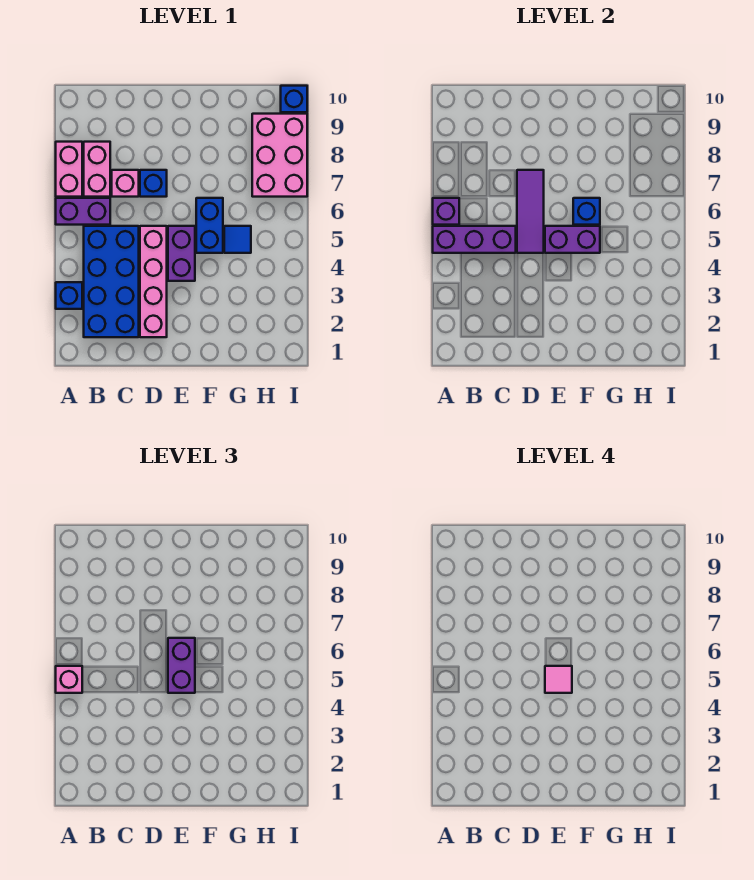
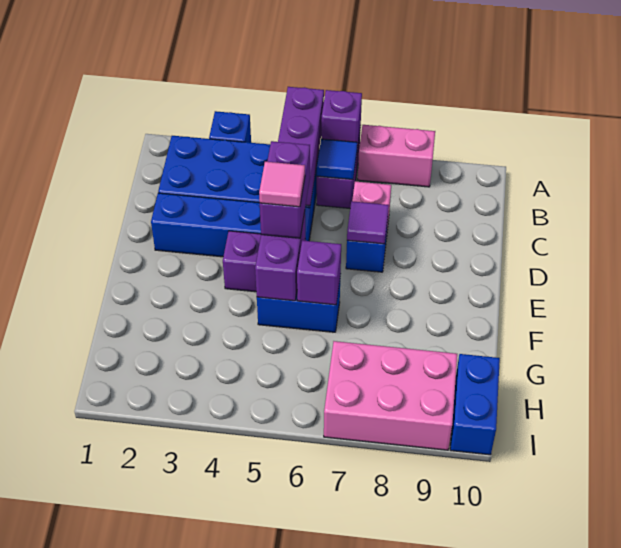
pink brick A5 level 3 -> none
pink brick B7:B8 level 1 -> none
pink brick D2:D5 level 1 -> blue brick D2:D5 level 1
purple tile D5:D7 level 2 -> purple tile D7 level 2
purple brick E5:E6 level 3 -> purple brick D5:E5 level 3
blue brick F6 level 2 -> purple brick F6 level 2
blue tile G5 level 1 -> blue tile B6 level 2
blue brick I10 level 1 -> blue brick H10:I10 level 1

